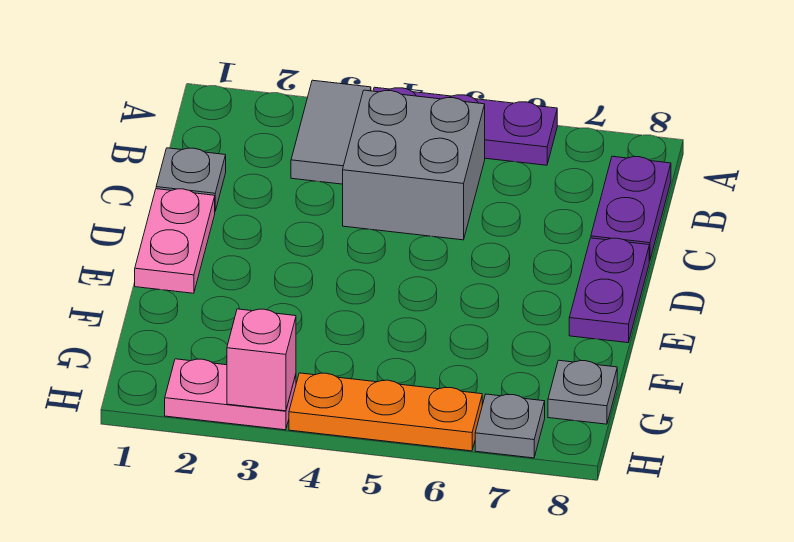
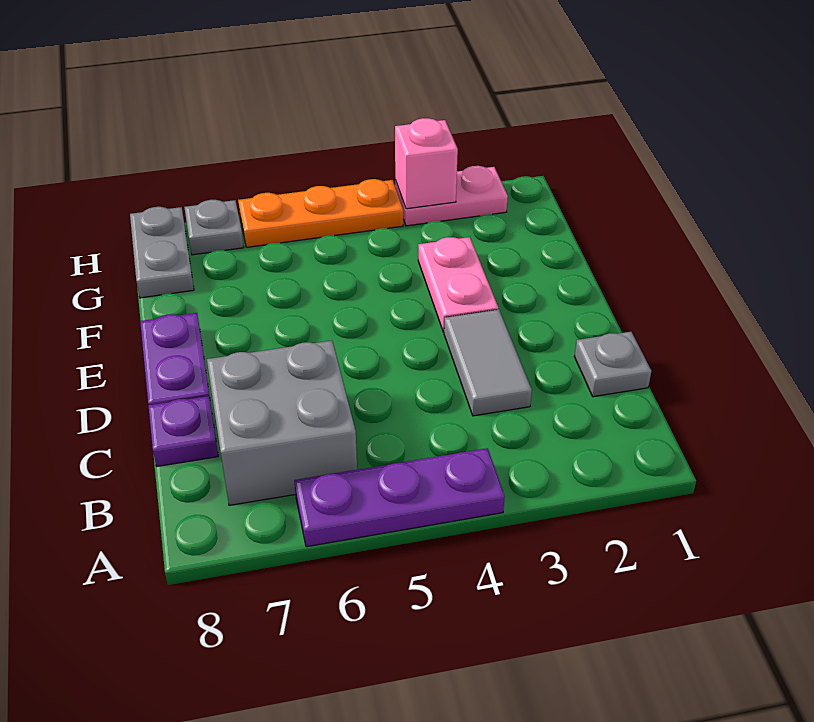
grey tile A3:B3 level 1 -> grey tile C3:D3 level 1
grey brick B4:C5 level 1 -> grey brick B6:C7 level 1
purple plate B8:C8 level 1 -> purple plate C8 level 1
pink plate D1:E1 level 1 -> pink plate E3:F3 level 1
grey plate G8 level 1 -> grey plate G8:H8 level 1

